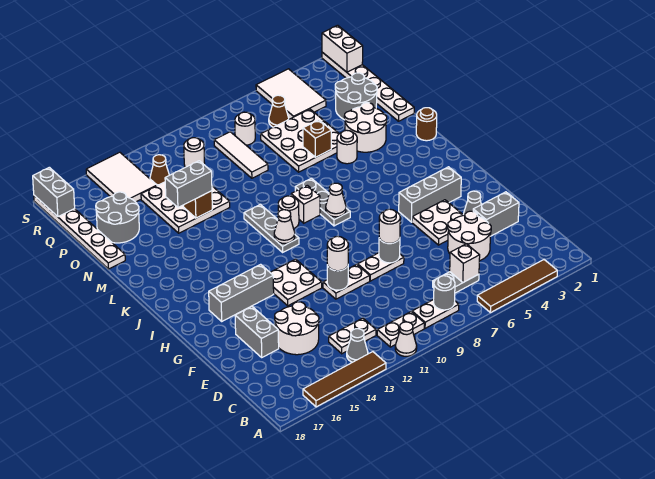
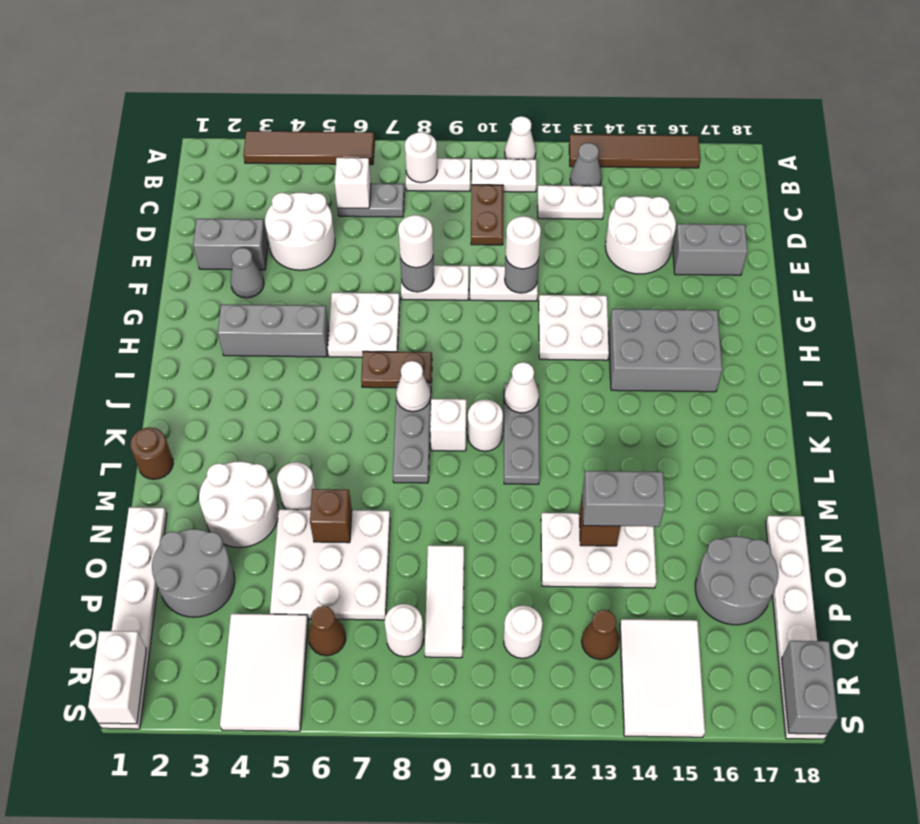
grey round brick B8 level 2 -> white round brick B8 level 2
none -> brown plate C10:D10 level 1
grey brick E16:F16 level 1 -> grey brick E16:E17 level 1
white plate F4:G5 level 1 -> white plate G6:H7 level 1
grey brick H14:H16 level 1 -> grey brick H14:I16 level 1
none -> brown plate I7:I8 level 1
white plate N12:P14 level 1 -> white plate N12:O14 level 1

